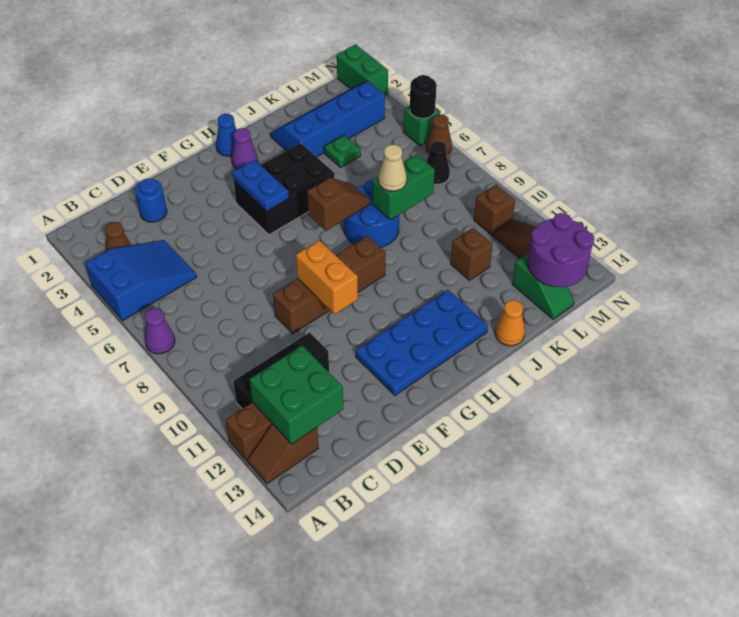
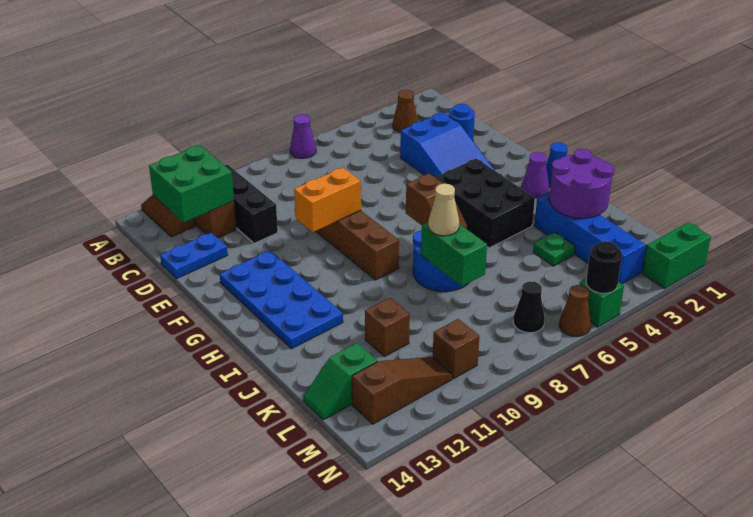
blue slope A4:C5 level 1 top A -> blue slope D3:F4 level 1 top D
blue plate G4:G5 level 2 -> blue plate D13:D14 level 1
orange cone J14 level 1 -> none
purple round brick L13:M14 level 2 -> purple round brick J2:K3 level 2

